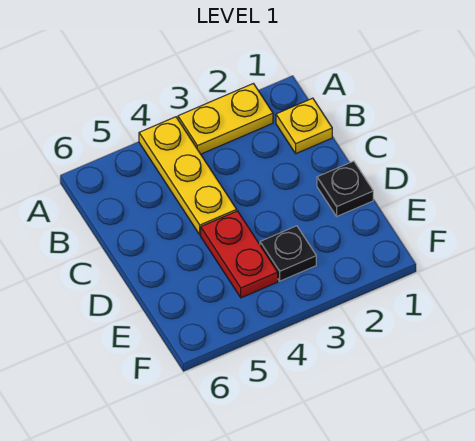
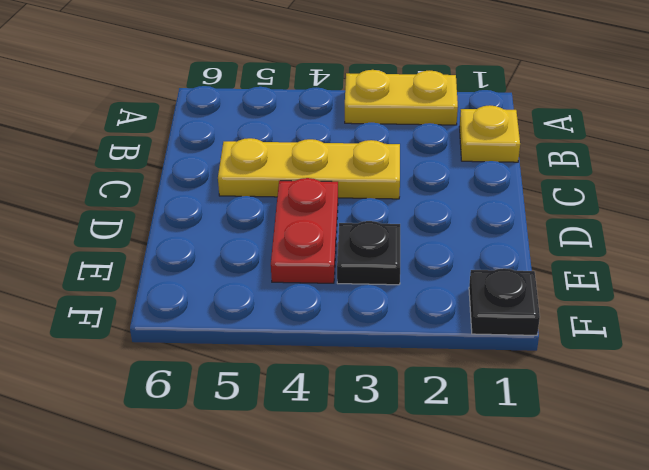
yellow plate A4:C4 level 1 -> yellow plate C3:C5 level 1
black plate D1 level 1 -> black plate F1 level 1

